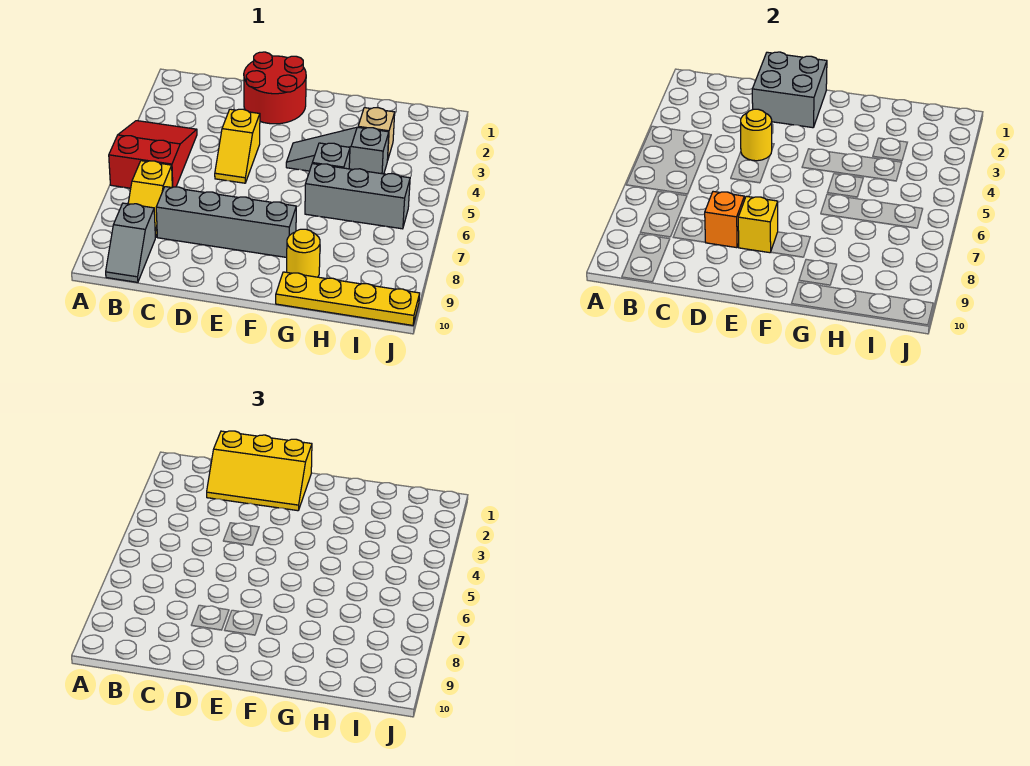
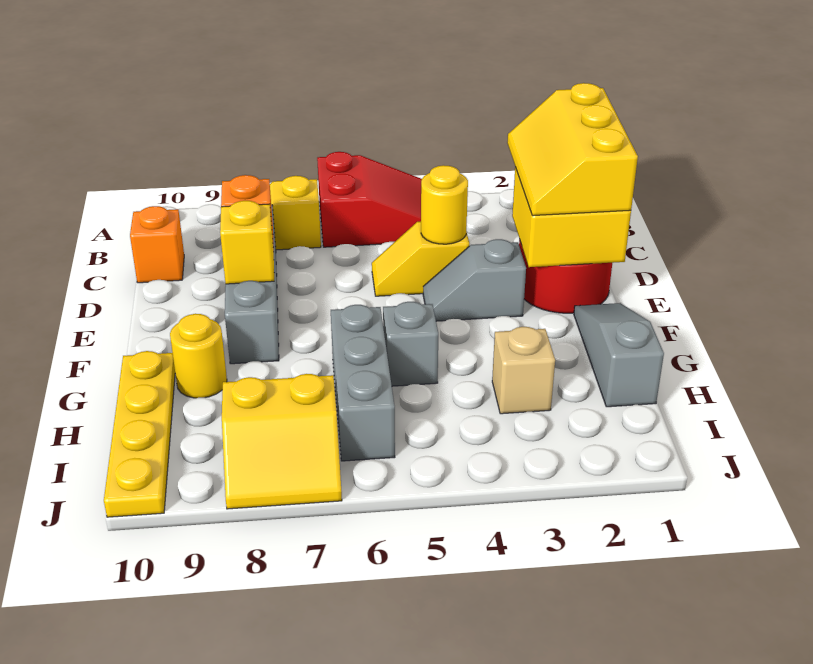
grey slope B9:B10 level 1 top 9 -> grey slope E3:E4 level 1 top 3
none -> orange brick C10 level 1
grey brick D1:E2 level 2 -> yellow brick D1:E2 level 2
grey slope F4:H4 level 1 top H -> grey slope F1:H1 level 1 top H
none -> yellow slope I7:J8 level 1 top I

